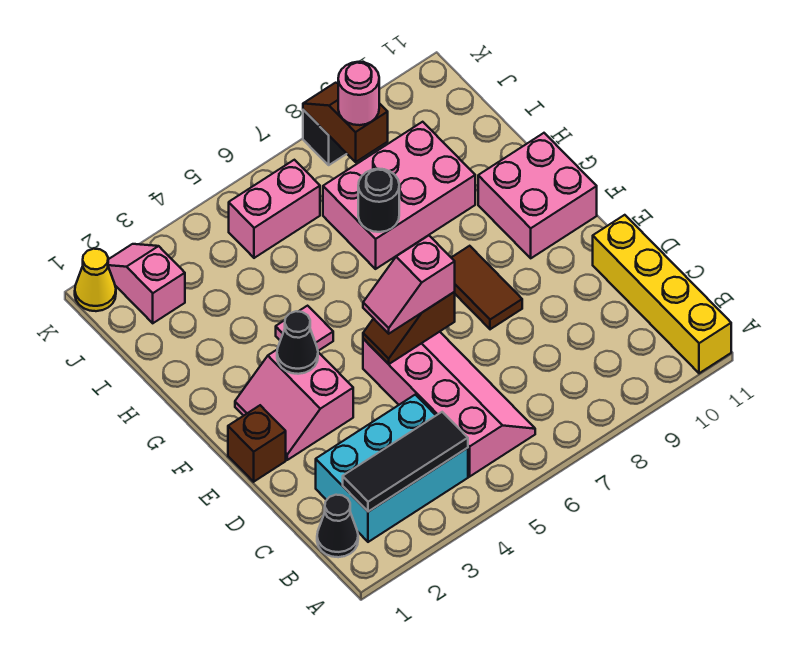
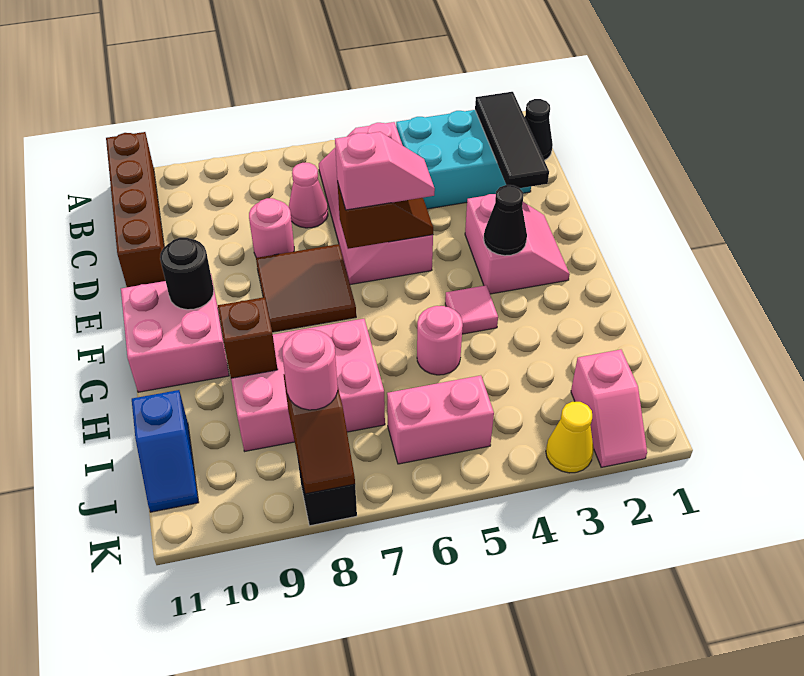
yellow brick A11:D11 level 1 -> brown brick A11:D11 level 1
black tile B2:B4 level 2 -> black tile B2:D2 level 2
none -> pink cone C7 level 1
none -> pink round brick D8 level 1
brown brick E1 level 1 -> brown brick H9 level 2
brown tile E8:F8 level 1 -> brown tile E7:F8 level 1
none -> pink round brick H5 level 1
black round brick H7 level 2 -> black round brick F10 level 2
none -> blue slope I11:J11 level 1 top I
yellow cone K1 level 1 -> yellow cone K3 level 1

